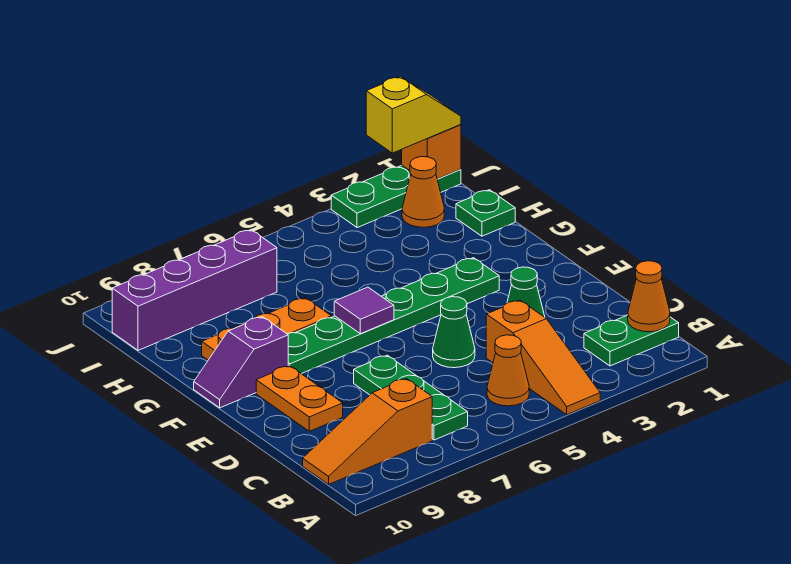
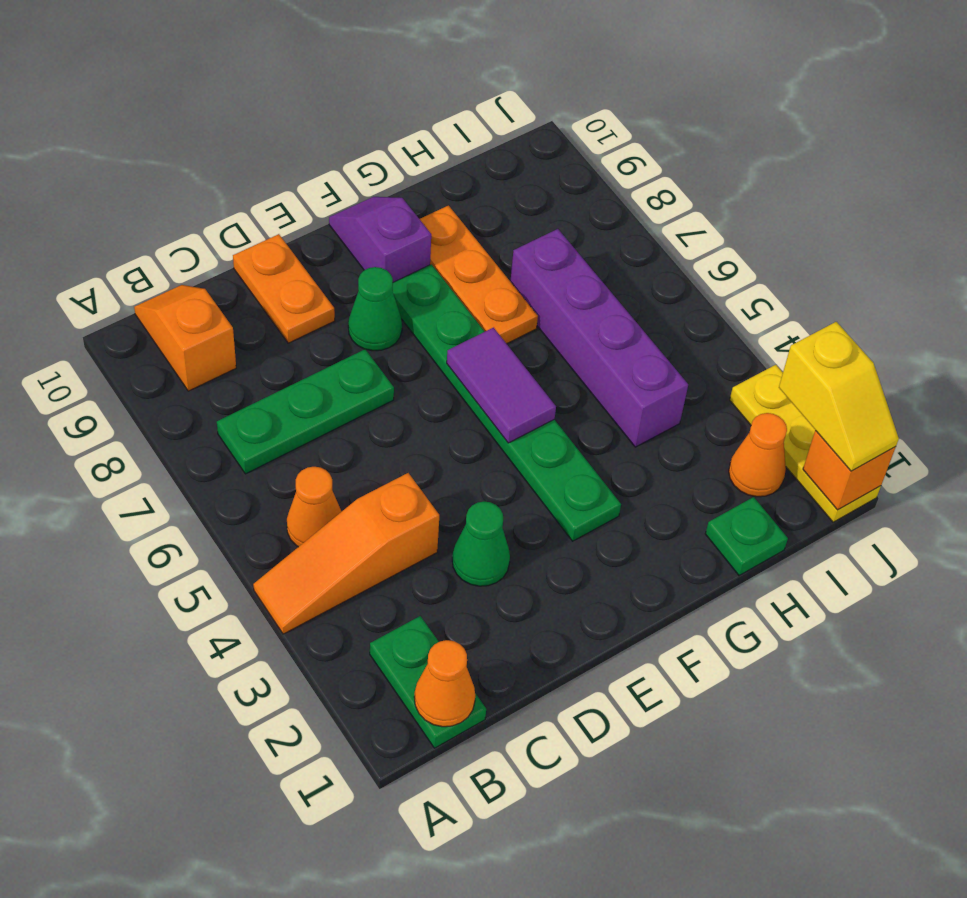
orange slope B8:B10 level 1 top 8 -> orange slope B9:B10 level 1 top 9
green cone D5 level 1 -> green cone E8 level 1
orange plate D9:E9 level 1 -> orange plate D9:D10 level 1
purple tile F6 level 2 -> purple tile F5:F6 level 2
purple brick I7:I10 level 1 -> purple brick H4:H7 level 1
green plate J1:J3 level 1 -> yellow plate J1:J3 level 1

